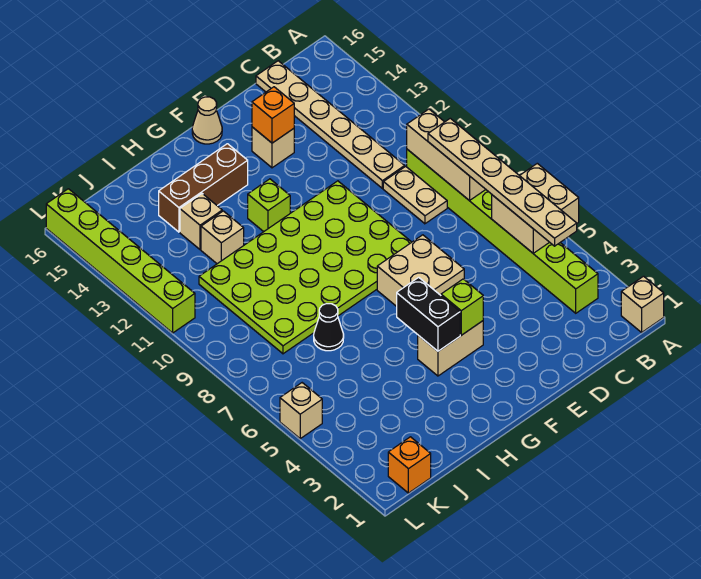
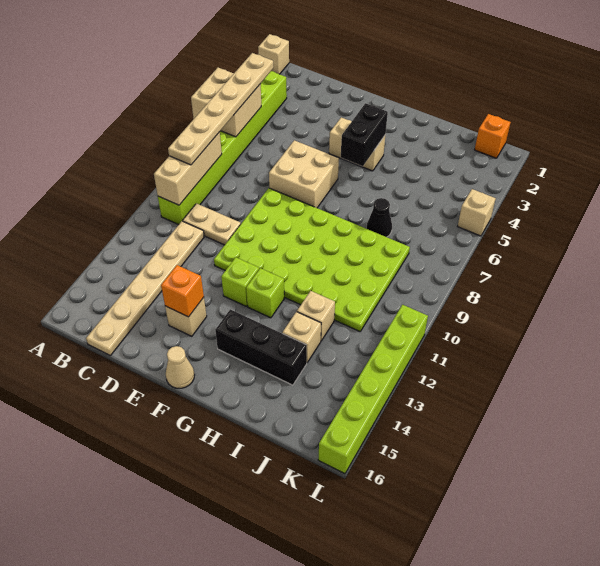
tan plate C9:C10 level 1 -> tan plate C10:D10 level 1
lime brick F4 level 2 -> lime brick F12 level 1
brown brick G14:I14 level 1 -> black brick G14:I14 level 1

